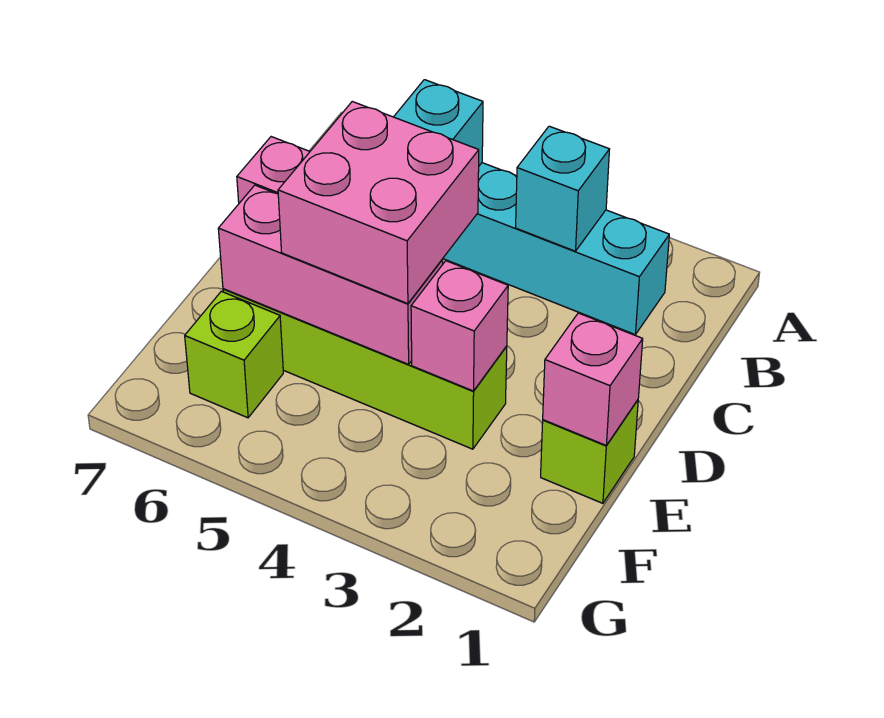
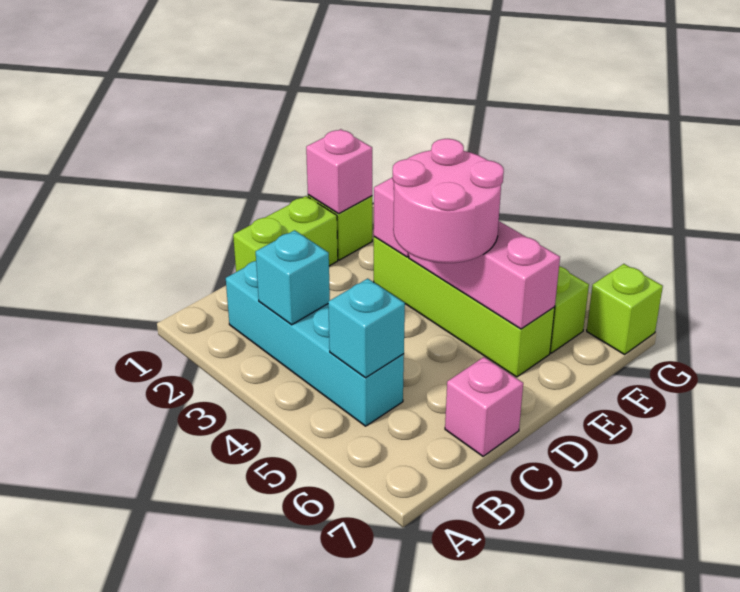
none -> lime brick C1:D1 level 1
pink brick D4:E5 level 3 -> pink round brick D4:E5 level 3
none -> lime brick G7 level 1

